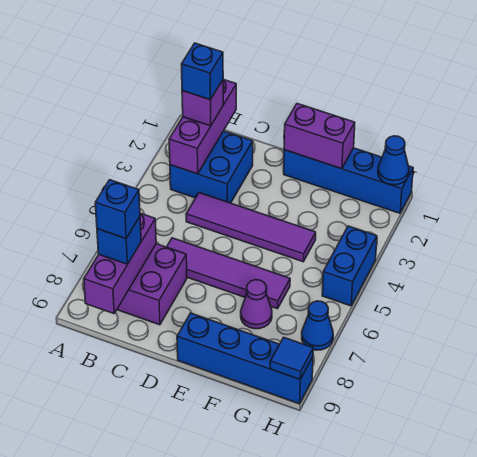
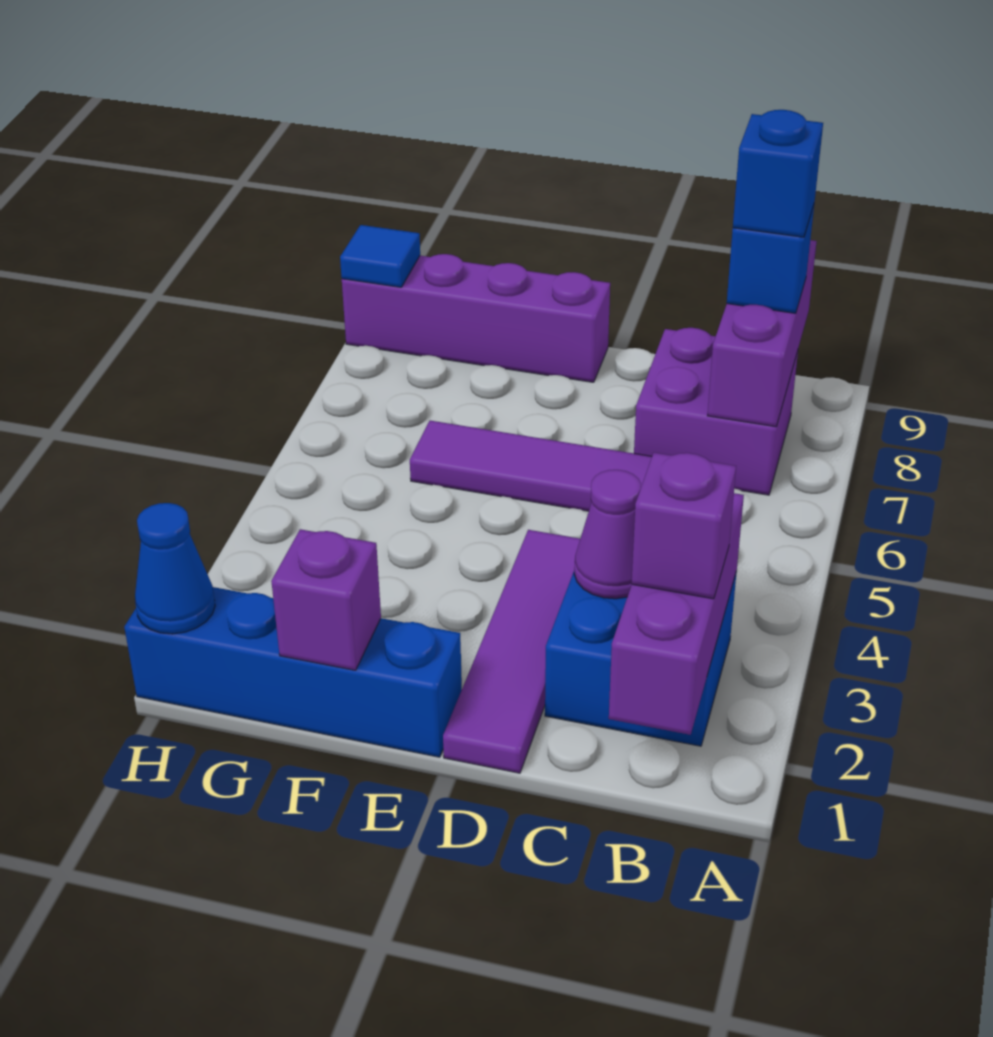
blue brick B2 level 4 -> none
purple tile C4:F4 level 1 -> purple tile D1:D4 level 1
purple brick E1:F1 level 2 -> purple brick F1 level 2
blue brick E9:H9 level 1 -> purple brick E9:H9 level 1
purple cone F7 level 1 -> purple cone C3 level 2
blue brick H4:H5 level 1 -> none
blue cone H7 level 1 -> none

